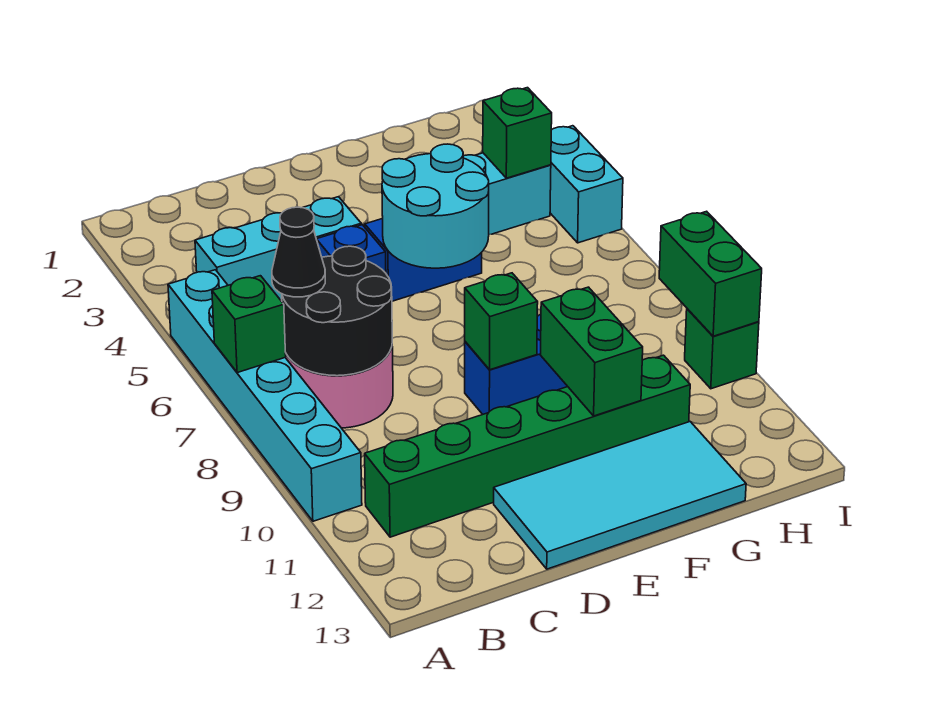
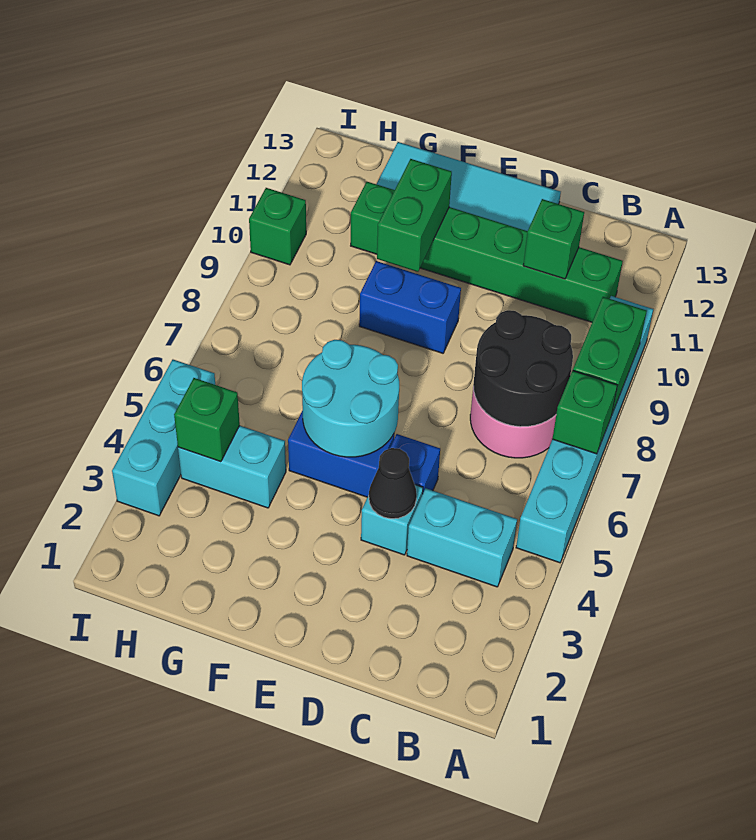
black cone B7 level 3 -> black cone D4 level 2
green brick E9 level 2 -> green brick C11 level 2
cyan brick I4:I5 level 1 -> cyan brick I3:I5 level 1
green brick I9:I10 level 2 -> green brick A8:A9 level 2

